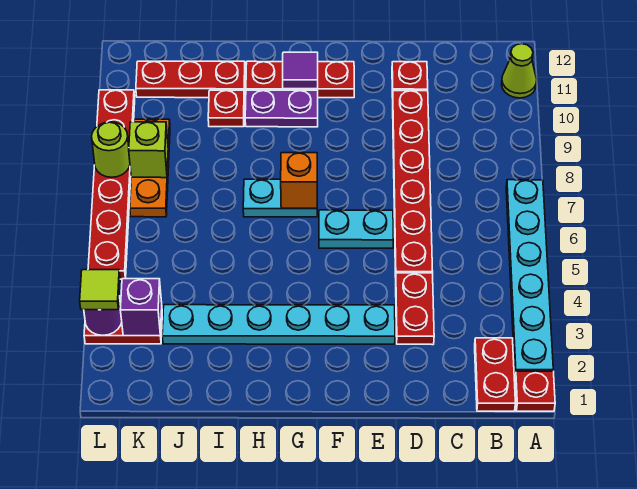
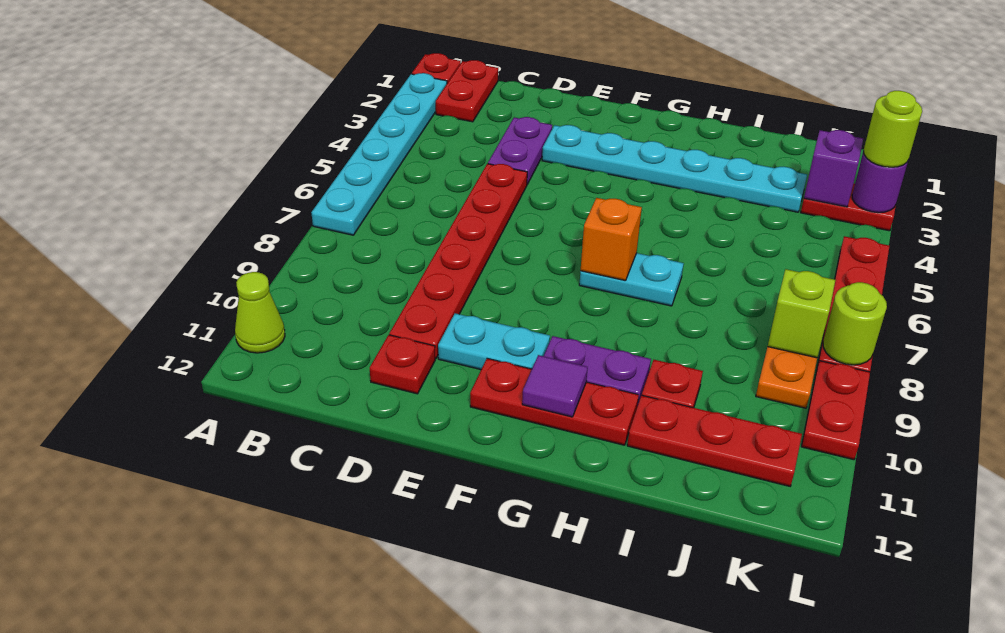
red plate D3:D4 level 1 -> purple plate D3:D4 level 1
cyan plate E6:F6 level 1 -> cyan plate E10:F10 level 1
lime tile L3 level 3 -> lime round brick L3 level 3

